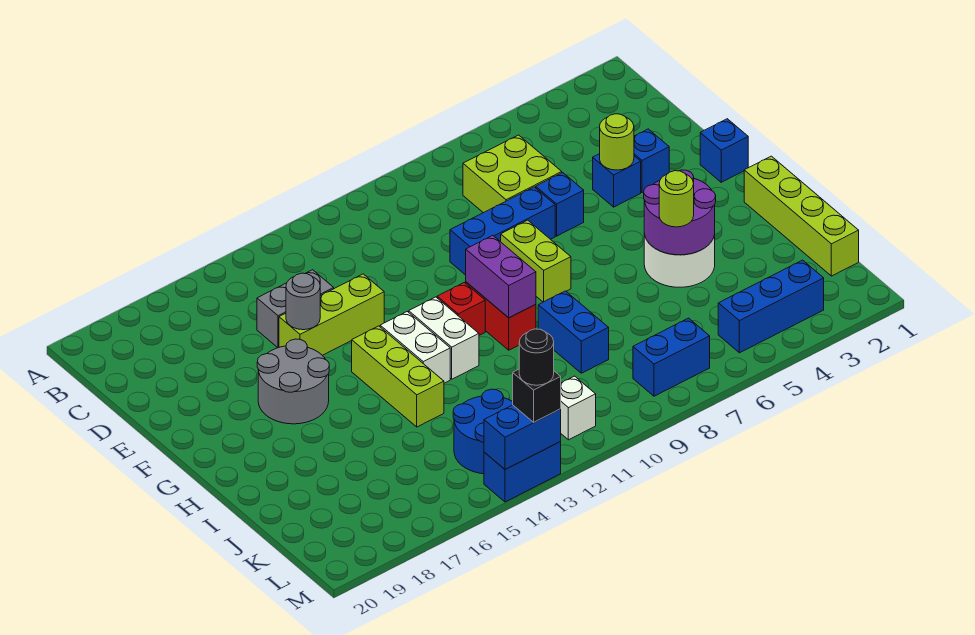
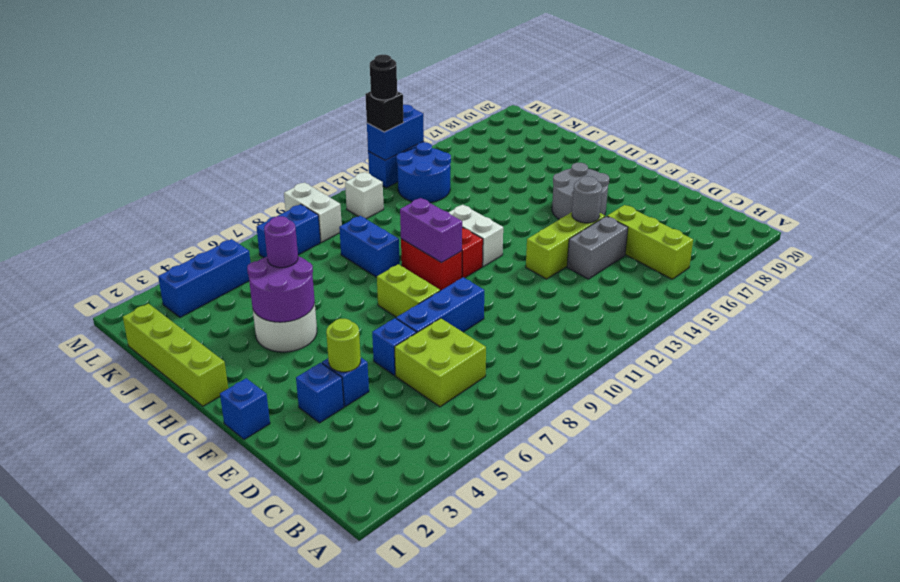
white brick G13:H13 level 1 -> white brick L9:M9 level 1
lime brick G14:I14 level 1 -> lime brick B16:D16 level 1
lime round brick I5 level 3 -> purple round brick I5 level 3

